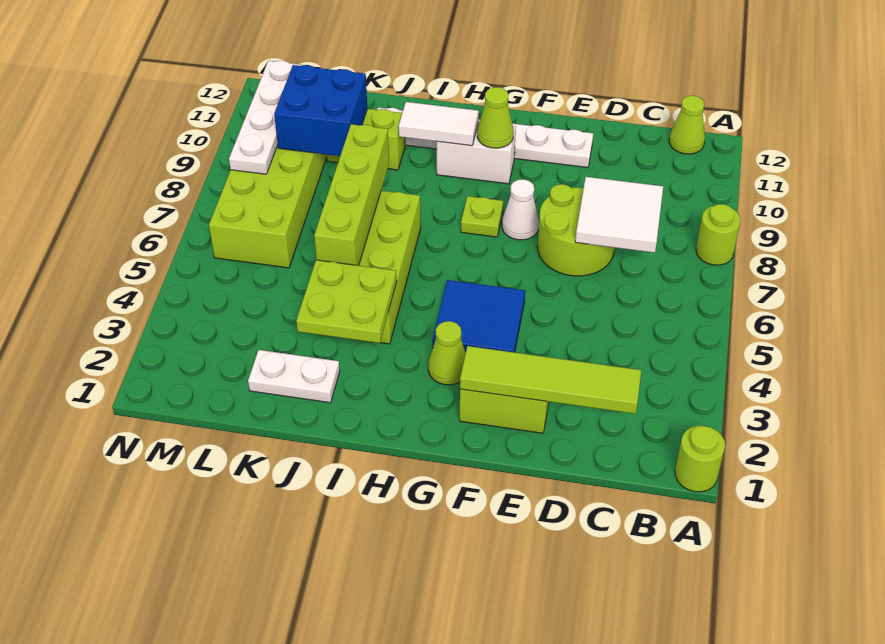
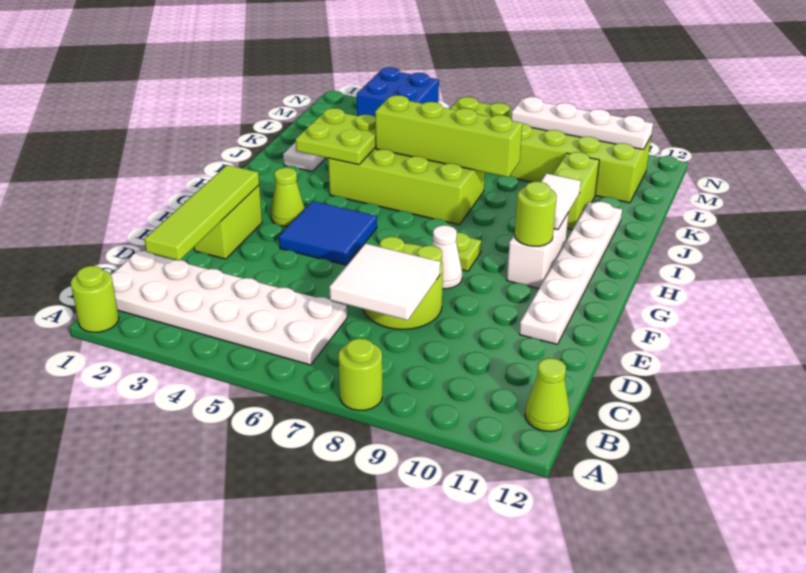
none -> white plate B1:C6 level 1
lime cone G10 level 2 -> lime round brick G10 level 2
blue brick K9:L10 level 2 -> blue brick M3:N4 level 1

